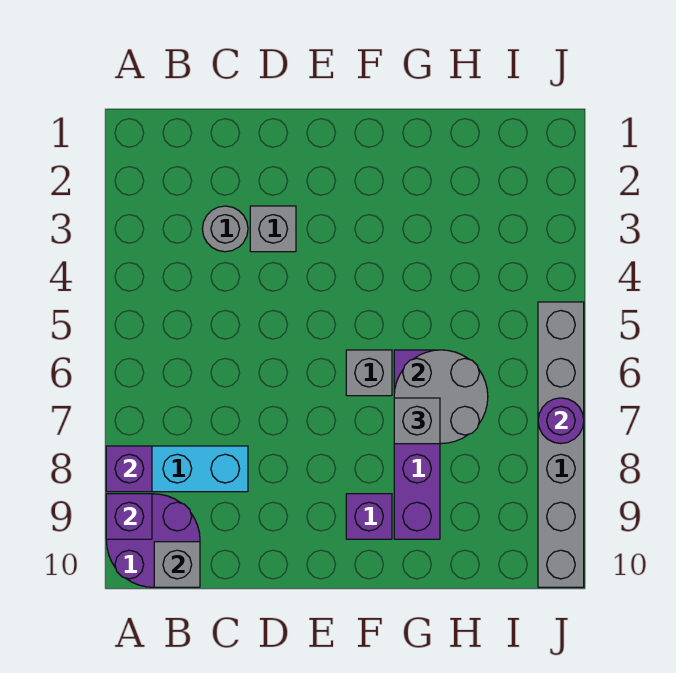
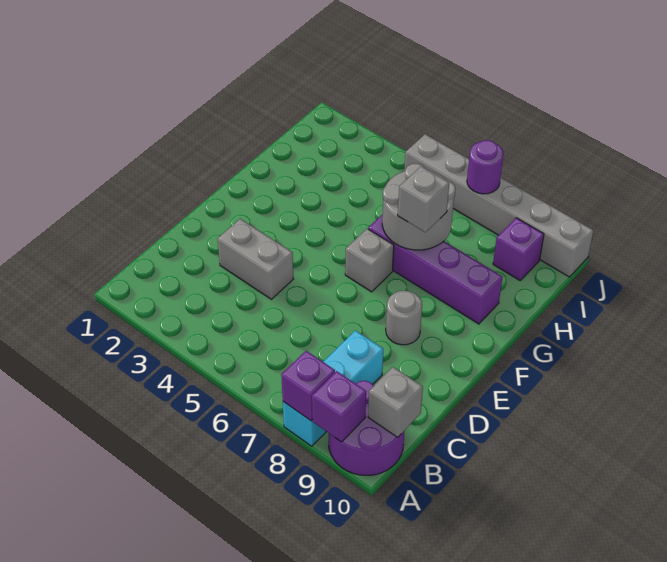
grey round brick C3 level 1 -> grey round brick E8 level 1
grey brick D3 level 1 -> grey brick D3:D4 level 1
purple brick F9 level 1 -> purple brick I9 level 1

